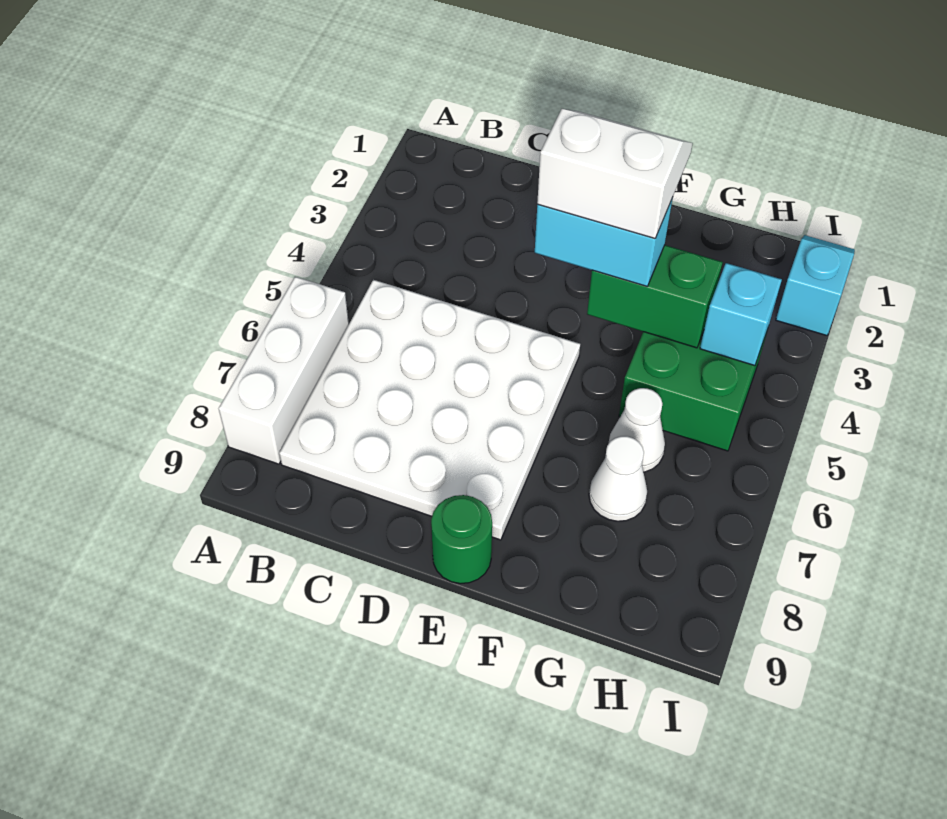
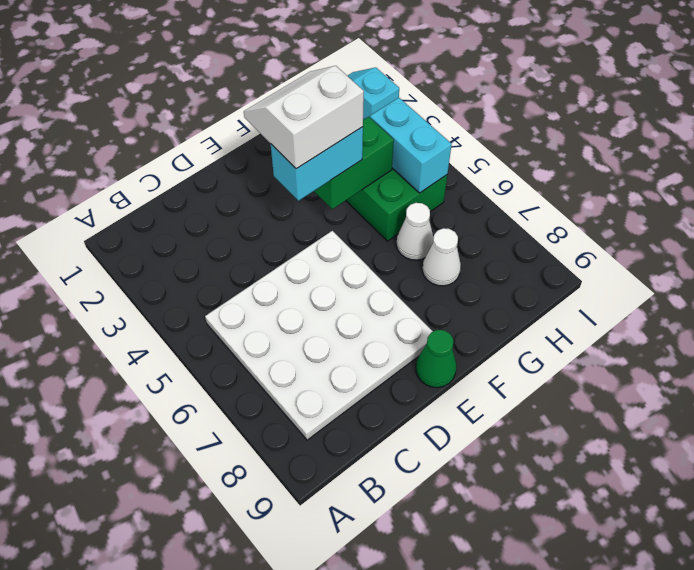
white brick A6:A8 level 1 -> none
green round brick E9 level 1 -> green cone E9 level 1
cyan brick H4 level 2 -> cyan brick H4:H5 level 2

